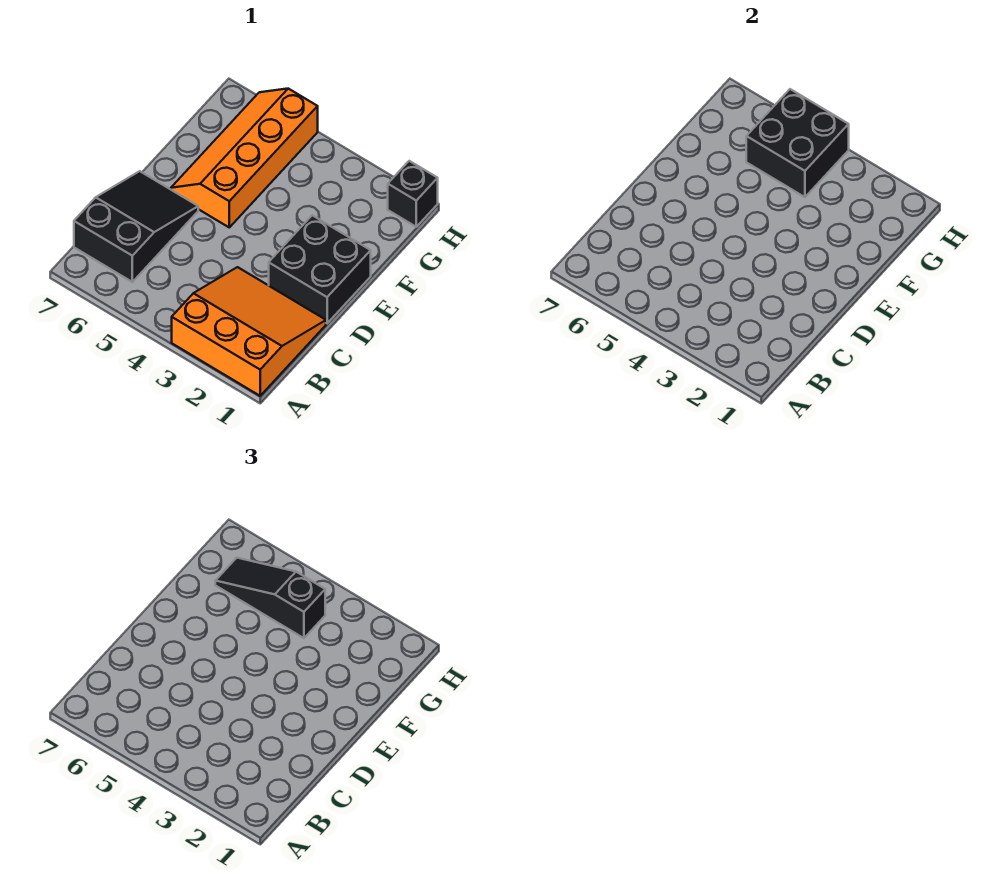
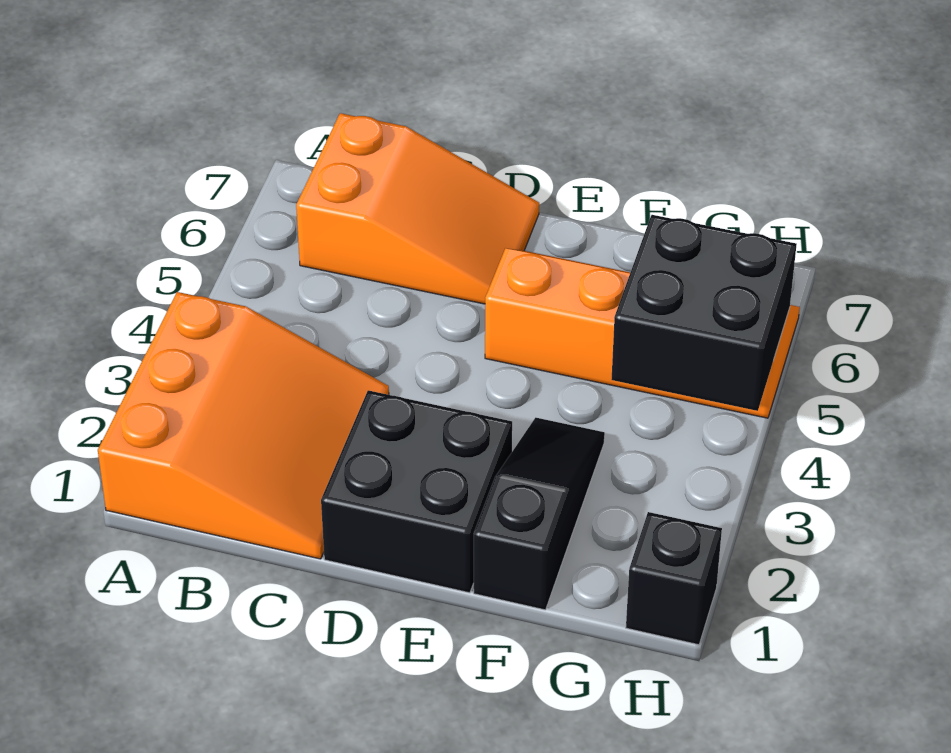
black slope B6:D7 level 1 top B -> orange slope B6:D7 level 1 top B
black slope G4:G6 level 3 top 4 -> black slope F1:F3 level 1 top 1

